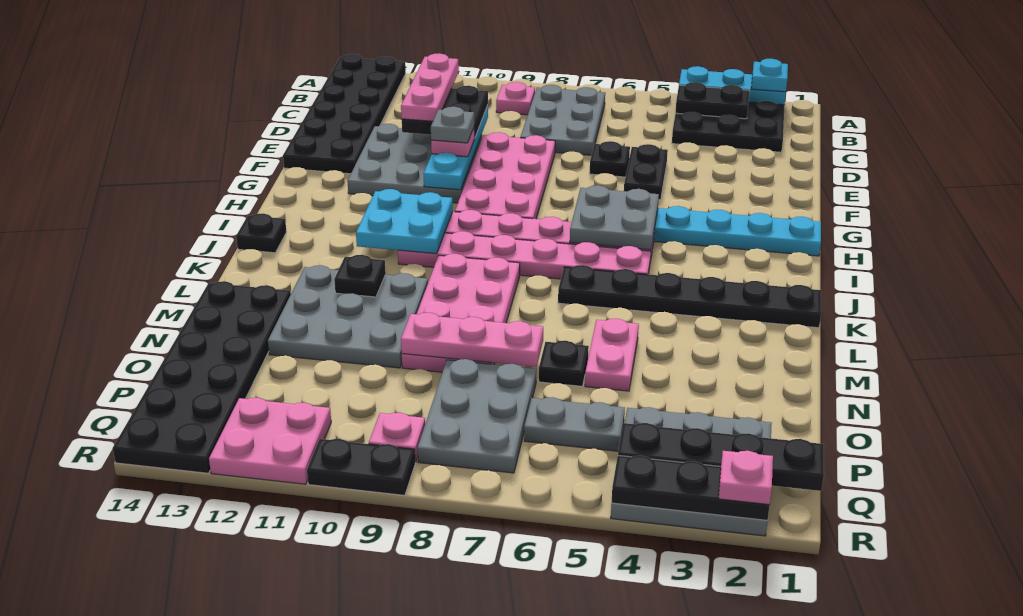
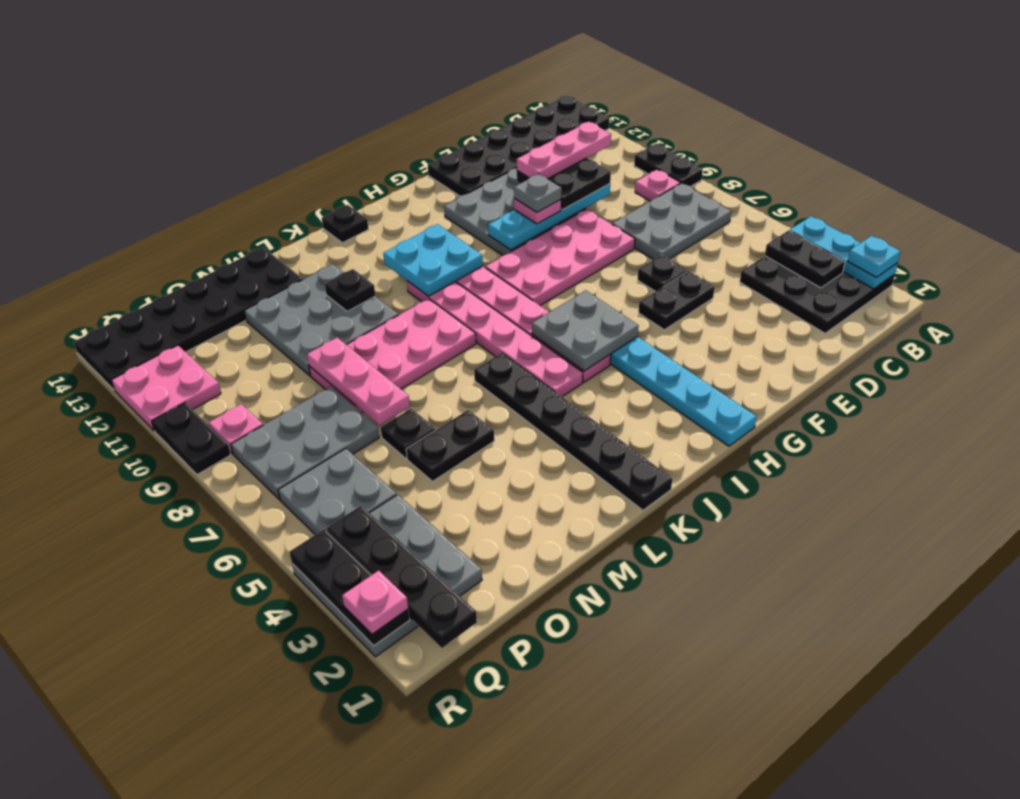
none -> black plate A9:A10 level 1
pink plate M5:N5 level 1 -> black plate M5:N5 level 1
grey plate P5:P6 level 1 -> grey plate P5:Q6 level 1

